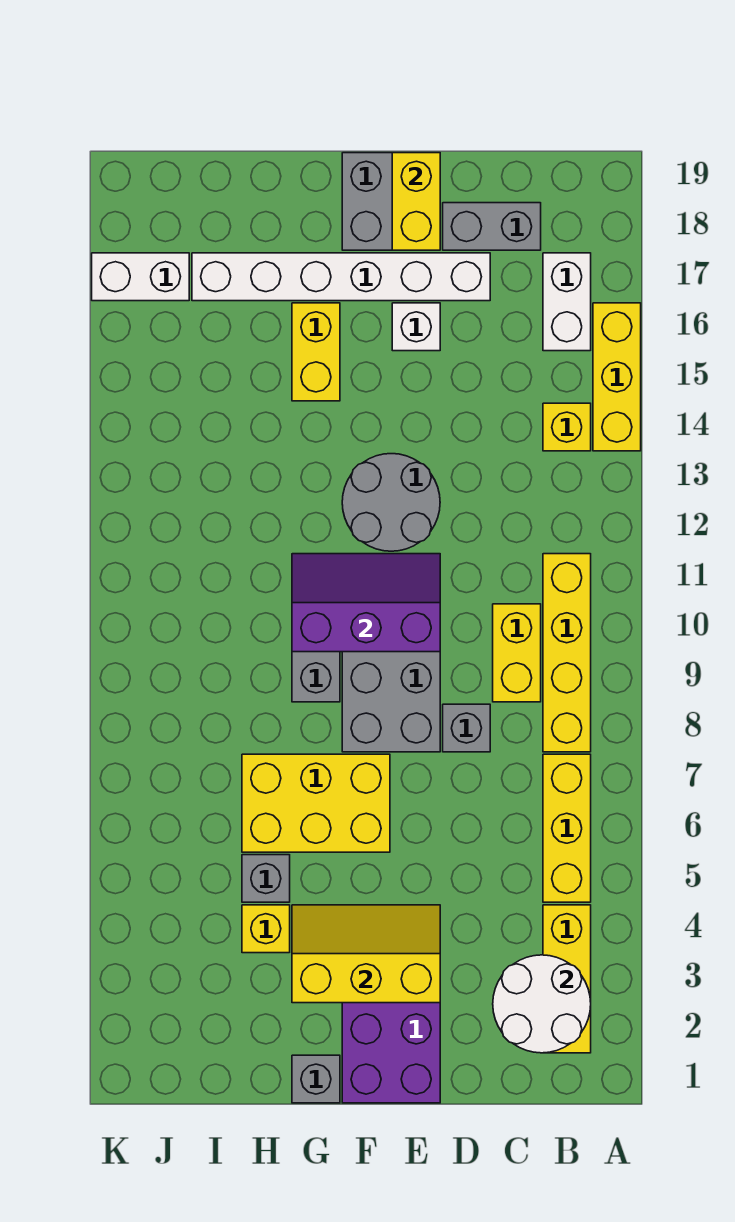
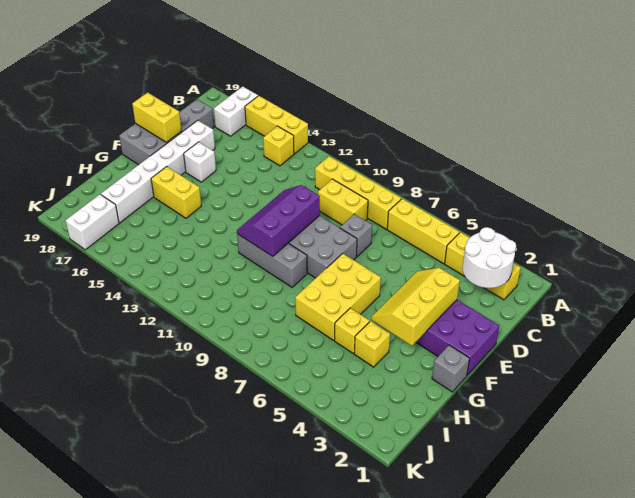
white brick B16:B17 level 1 -> white brick A17:B17 level 1
grey round brick E12:F13 level 1 -> none
grey brick H5 level 1 -> yellow brick H5 level 1

